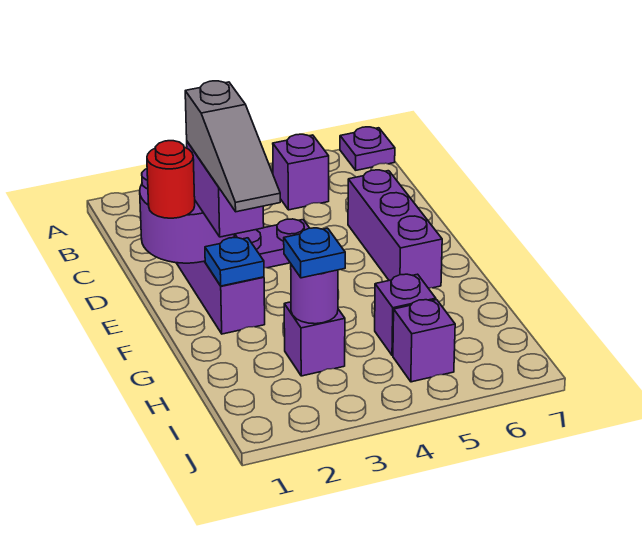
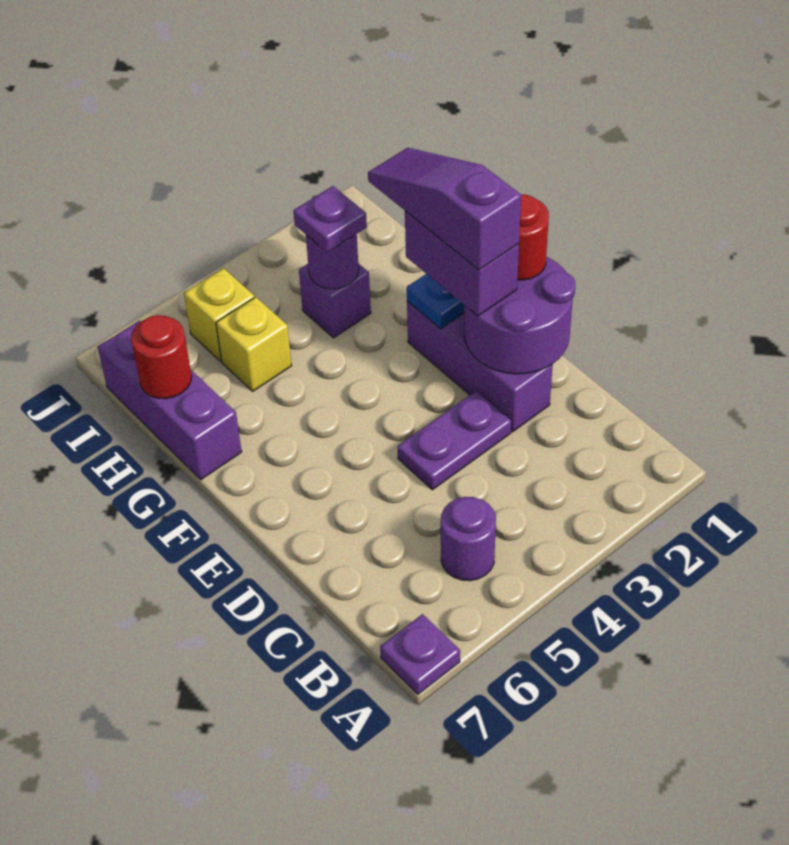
purple brick B5 level 1 -> purple round brick B5 level 1
purple brick D6:F6 level 1 -> purple brick G7:I7 level 1
grey slope E2:G2 level 4 top E -> purple slope E2:G2 level 4 top E
blue plate H3 level 3 -> purple plate H3 level 3
purple brick H5 level 1 -> yellow brick H5 level 1
none -> red round brick H7 level 2
purple brick I5 level 1 -> yellow brick I5 level 1

